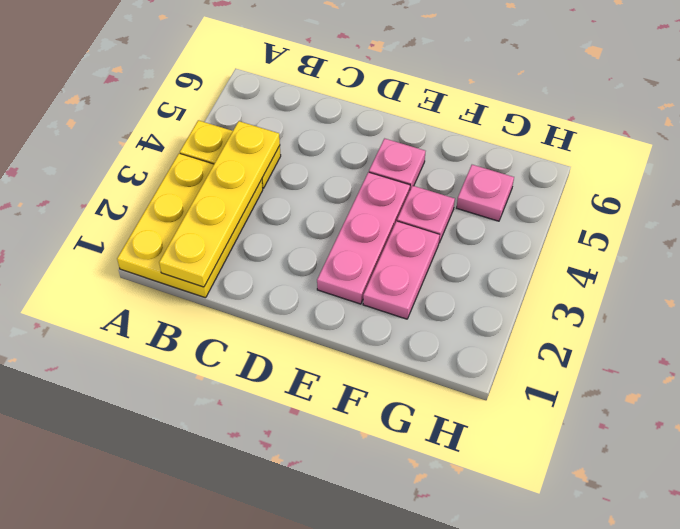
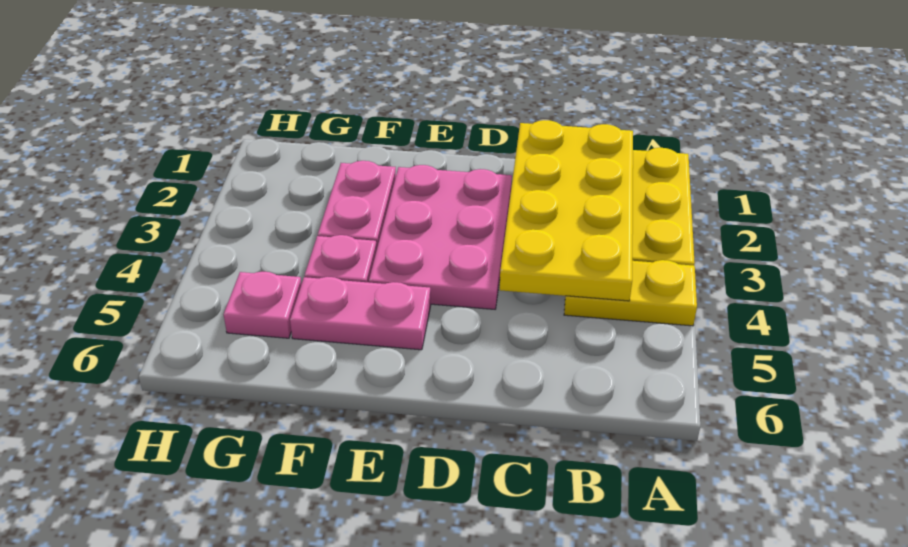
yellow plate B1:B4 level 2 -> yellow plate B1:C4 level 2
pink plate E2:E4 level 1 -> pink plate D2:E4 level 1
pink plate E5 level 1 -> pink plate E5:F5 level 1

